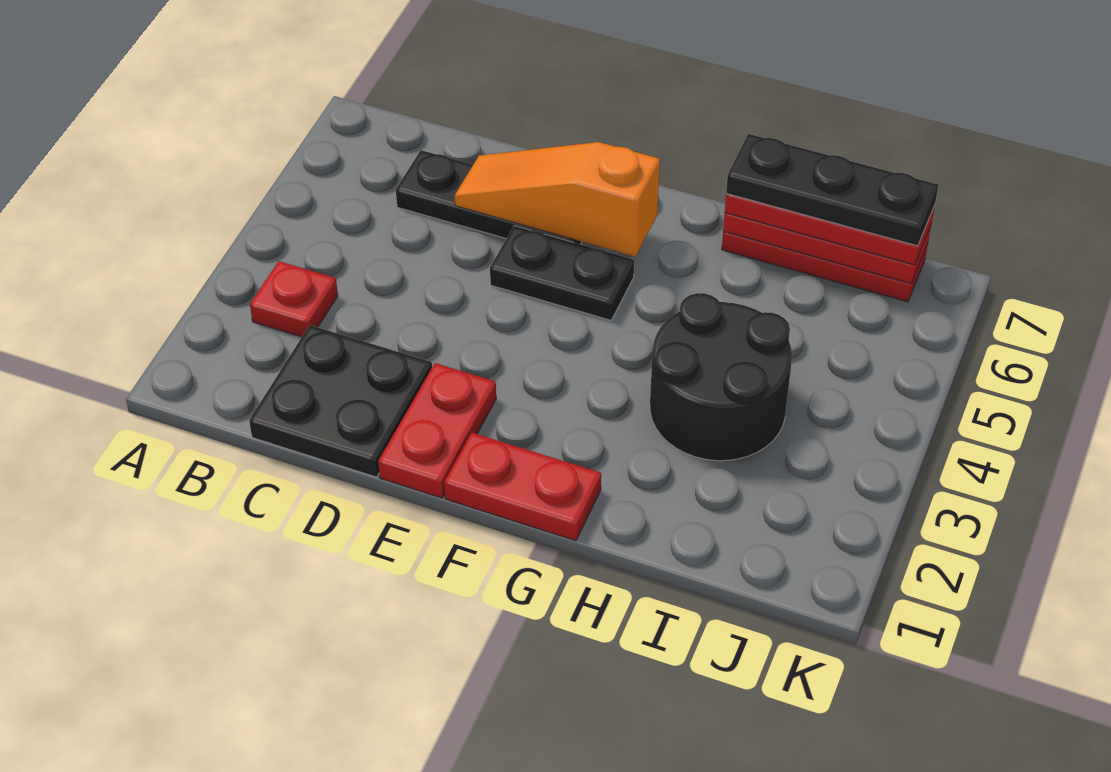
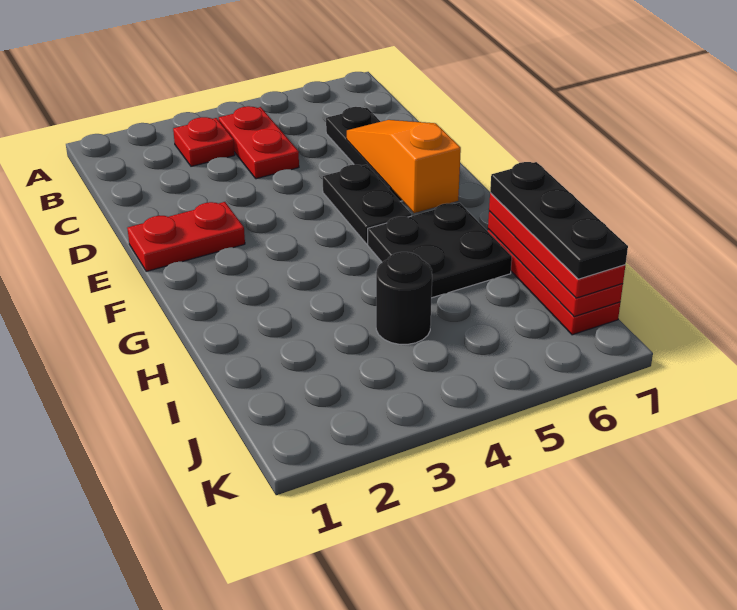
black plate C1:D2 level 1 -> black plate G5:H6 level 1
red plate F1:G1 level 1 -> red plate B4:C4 level 1
black round brick H3:I4 level 1 -> black round brick I4 level 1

